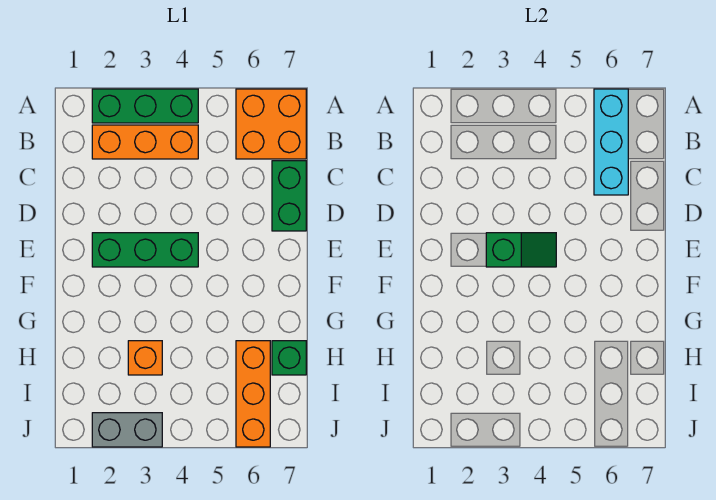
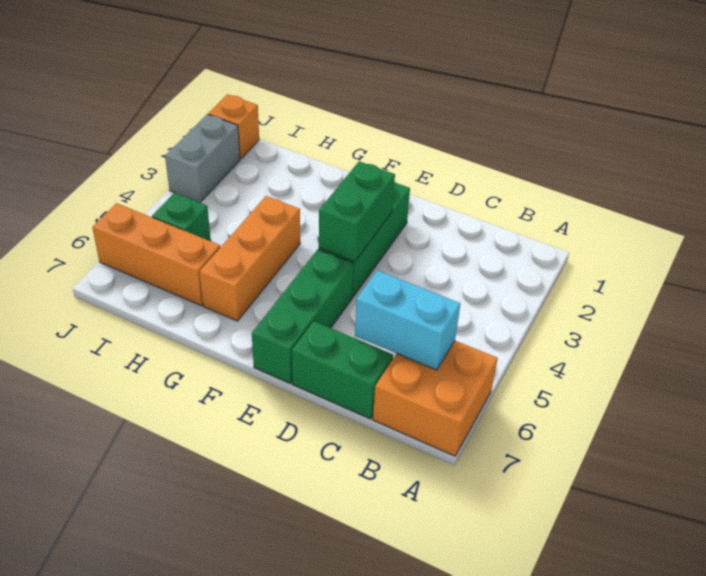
green brick A2:A4 level 1 -> green brick E5:E7 level 1
cyan brick A6:C6 level 2 -> cyan brick B6:C6 level 2
orange brick B2:B4 level 1 -> orange brick G4:G6 level 1
green slope E3:E4 level 2 top 3 -> green brick E3:E4 level 2
orange brick H3 level 1 -> orange brick J1 level 1
green brick H7 level 1 -> green brick I5 level 1

